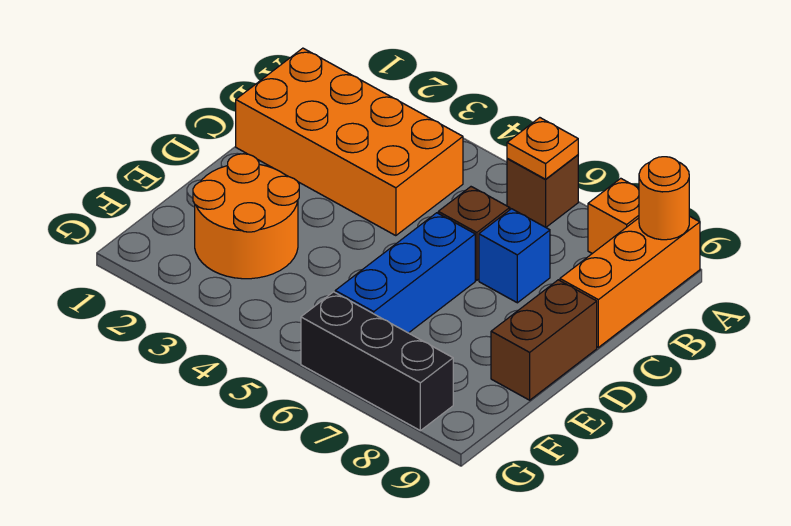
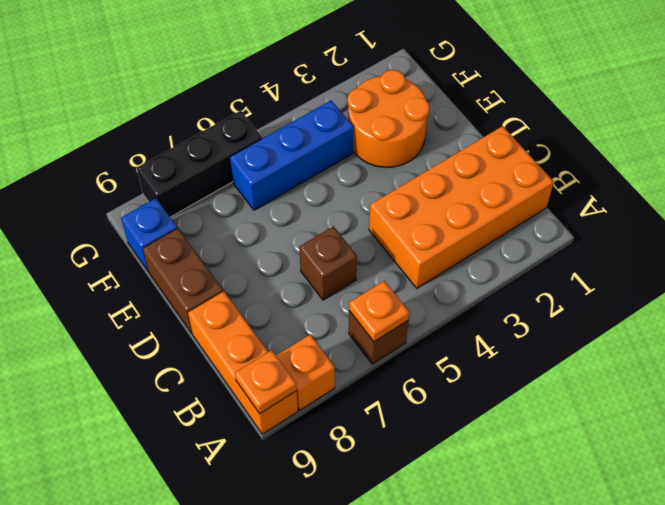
orange round brick A9 level 2 -> orange plate A9 level 2
blue brick C7 level 1 -> blue brick F9 level 1
blue brick D6:F6 level 1 -> blue brick F4:F6 level 1

